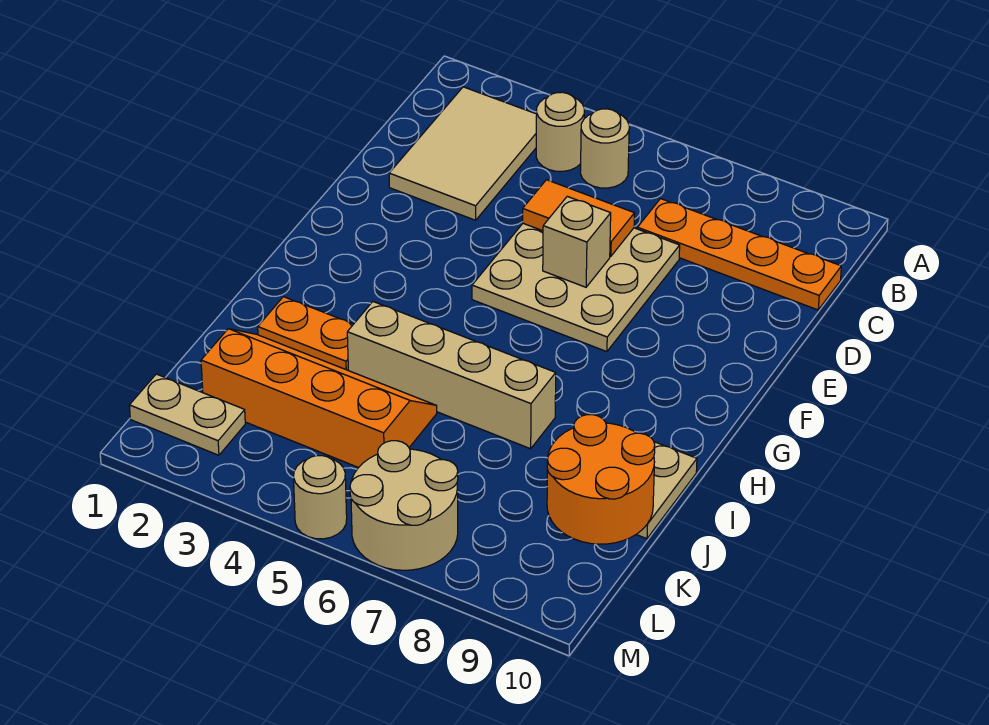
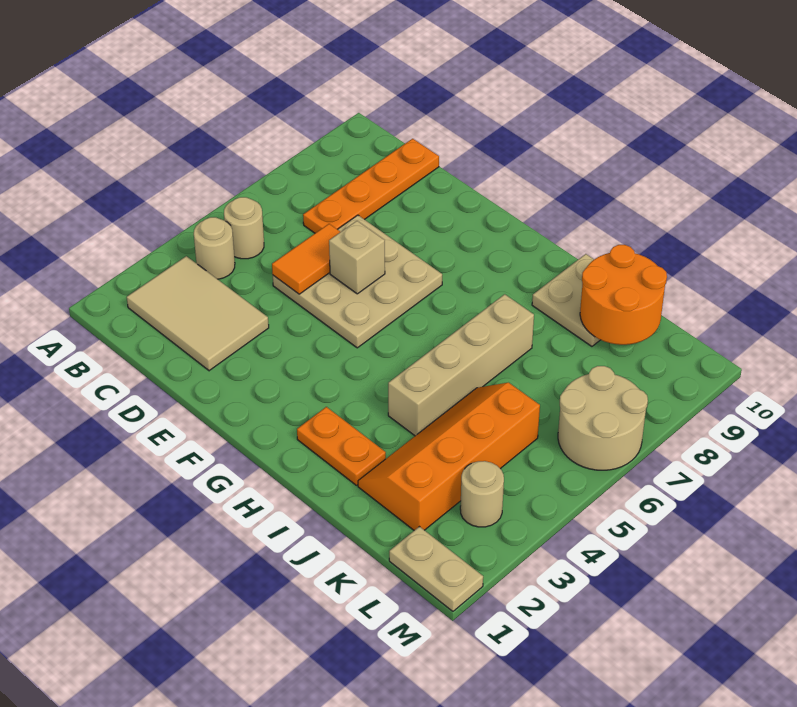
orange plate I2:I3 level 1 -> orange plate H2:I2 level 1
tan plate L1:L2 level 1 -> tan plate L1:M1 level 1
tan round brick M5 level 1 -> tan round brick L3 level 1

